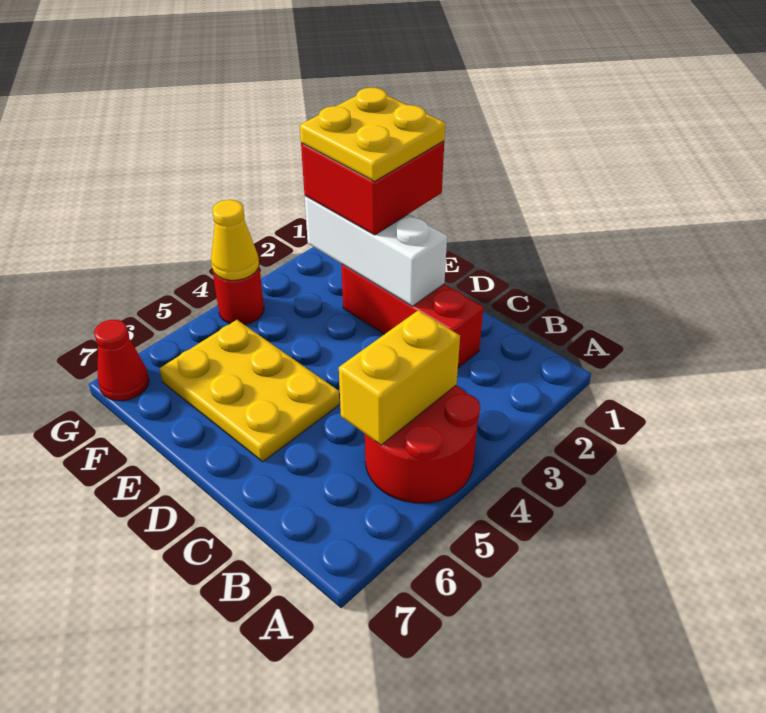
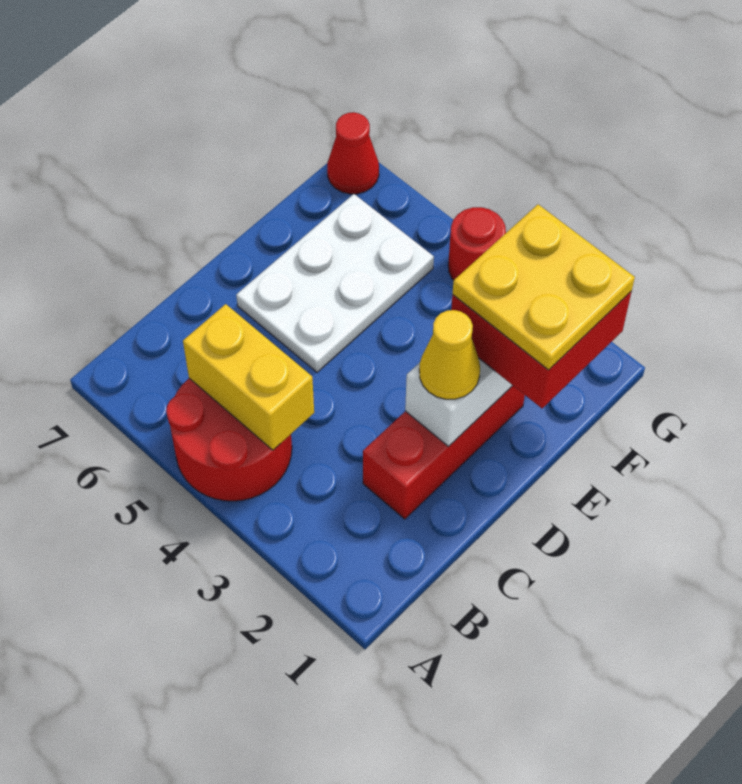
yellow plate D5:F6 level 1 -> white plate D5:F6 level 1
yellow cone G4 level 2 -> yellow cone D2 level 3

